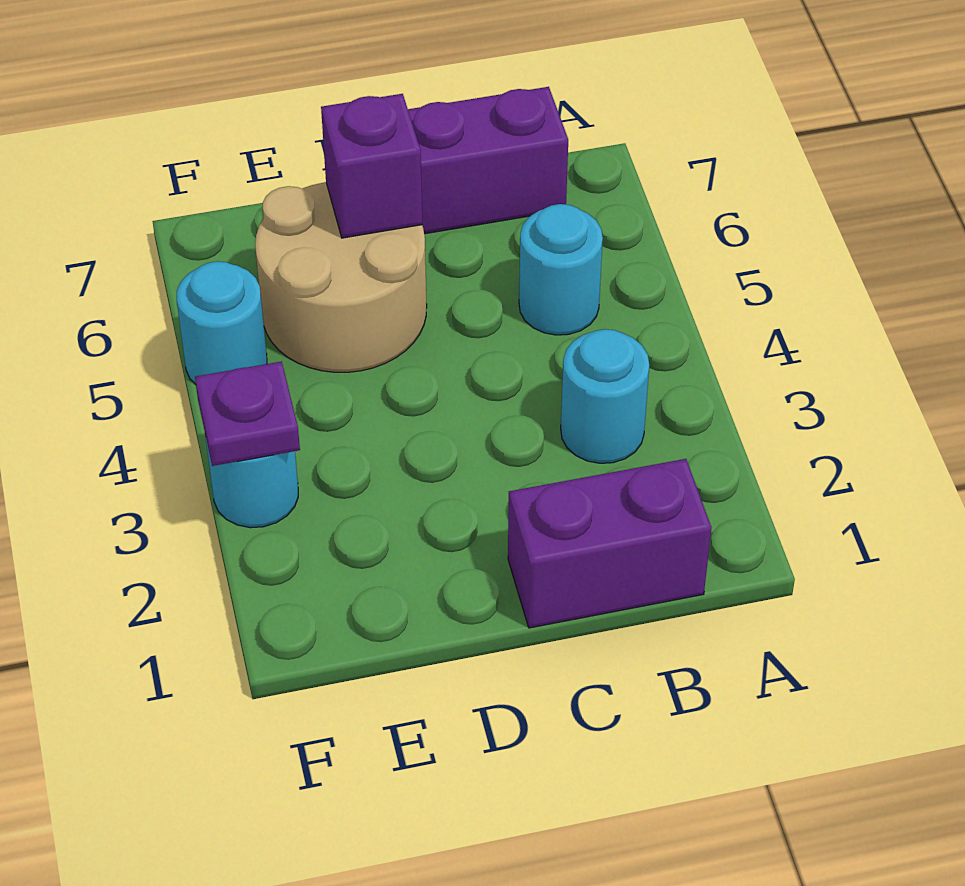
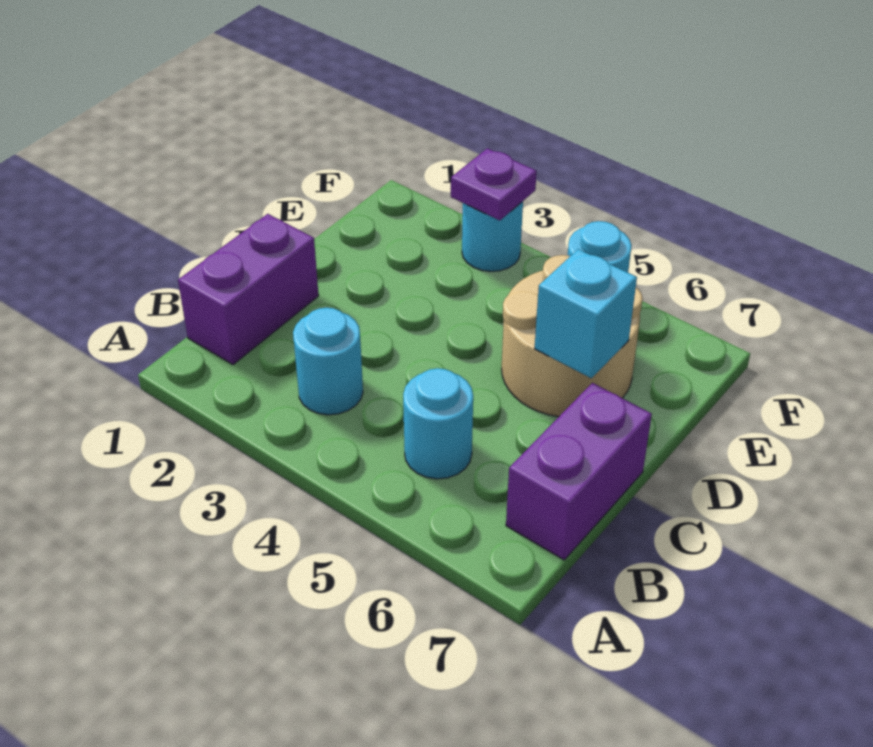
purple brick D6 level 2 -> cyan brick D6 level 2

